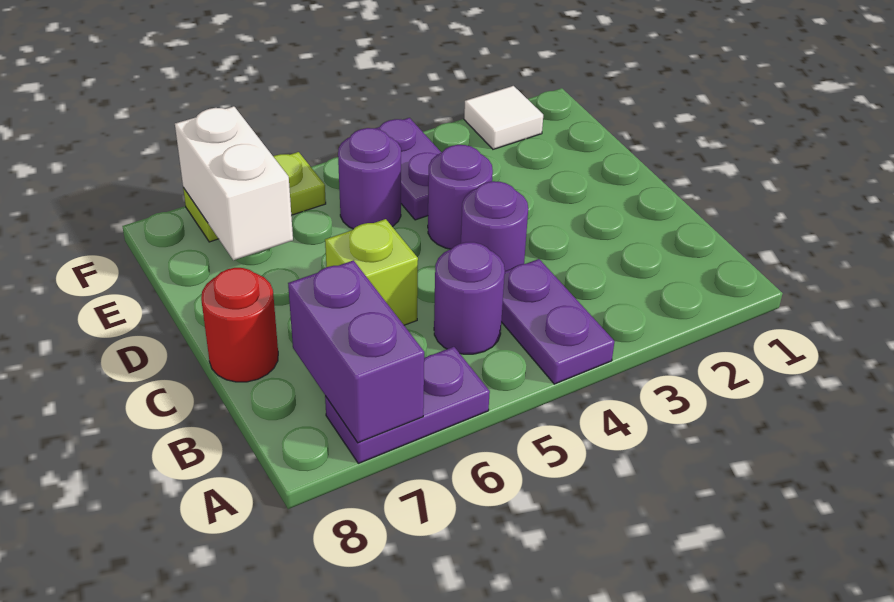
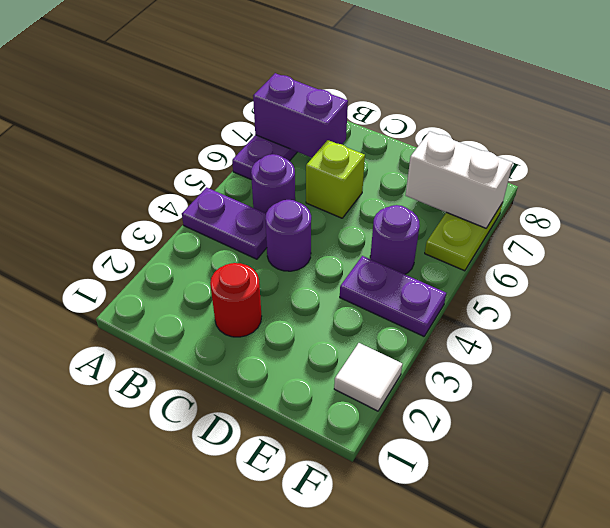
red round brick C8 level 1 -> red round brick C2 level 1
purple round brick D4 level 1 -> none

